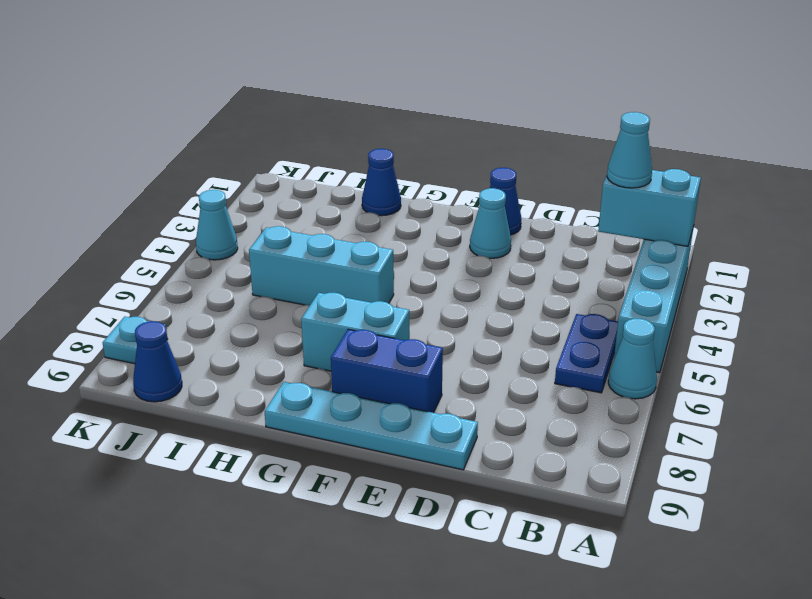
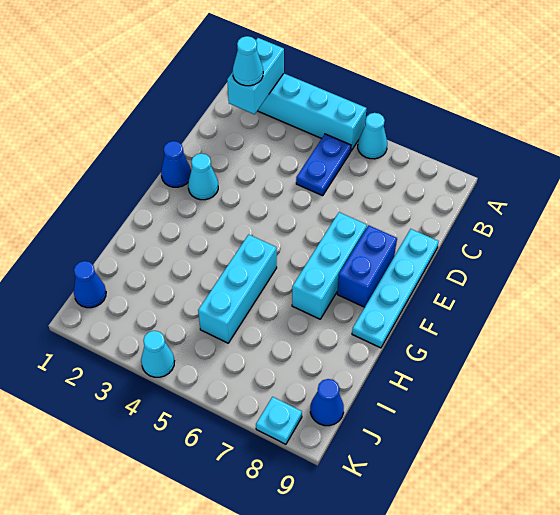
blue plate B5:B6 level 1 -> blue plate B5:C5 level 1
cyan brick F7:G7 level 1 -> cyan brick E7:G7 level 1
blue cone H1 level 1 -> blue cone J1 level 1

